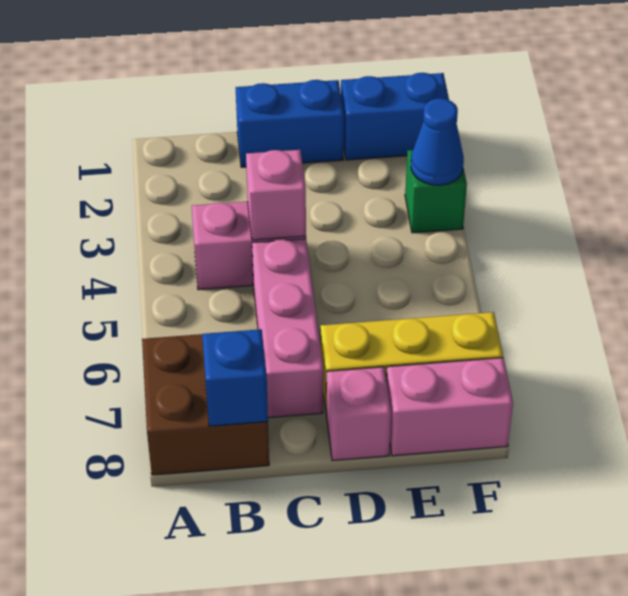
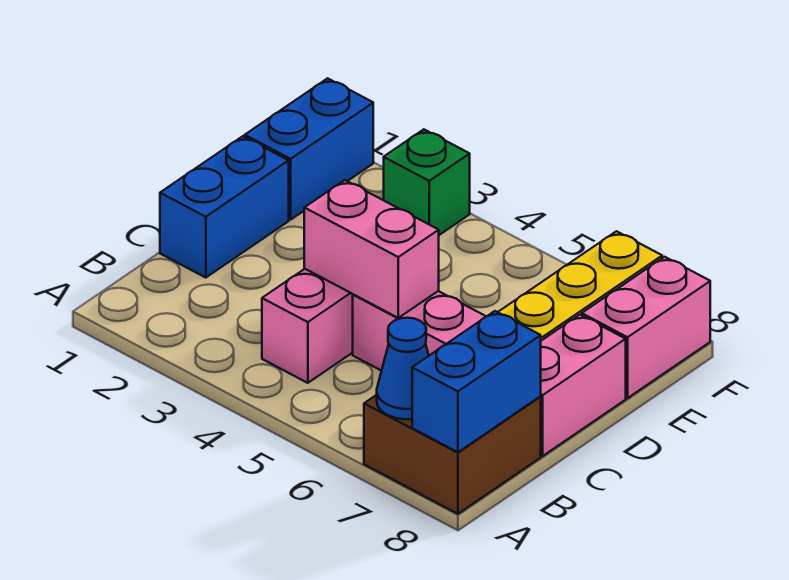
blue brick B8 level 2 -> blue brick A8:B8 level 2
pink brick C4 level 2 -> pink brick C4:C5 level 2
pink brick D8 level 1 -> pink brick C8:D8 level 1
blue cone F3 level 2 -> blue cone A7 level 2

